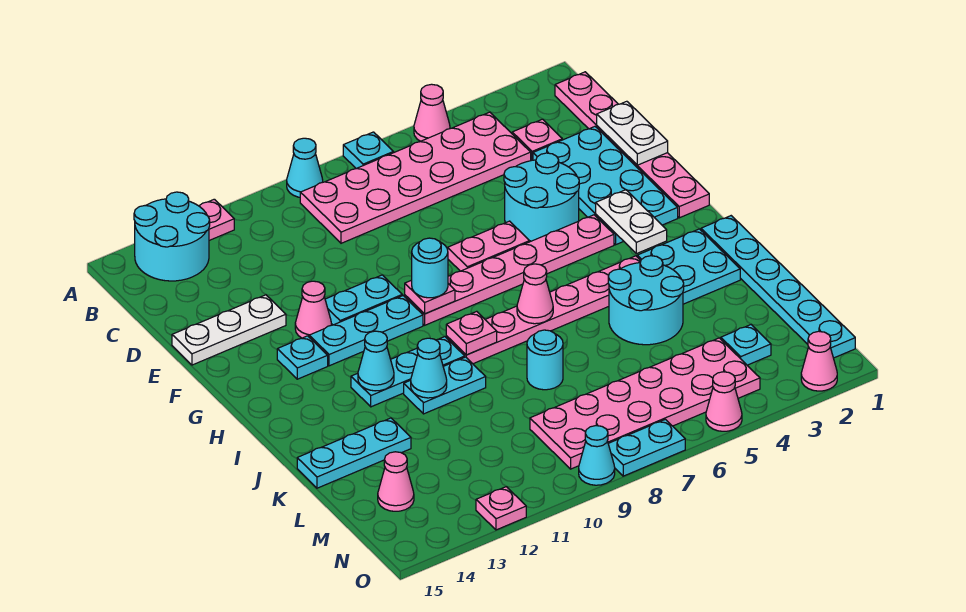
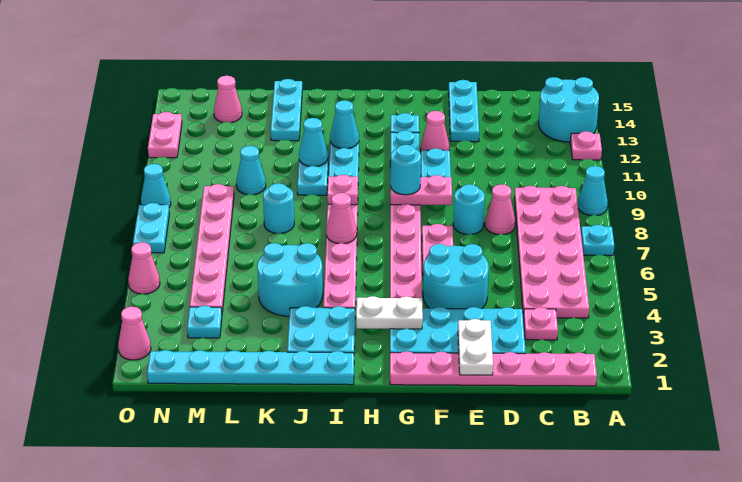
pink cone A5 level 1 -> pink cone D8 level 1
white plate D1:E1 level 2 -> white plate E1:E2 level 2
none -> cyan round brick E8 level 1
white plate E13:E15 level 1 -> cyan plate E13:E15 level 1
pink plate G9 level 2 -> pink plate F9:G9 level 2
none -> cyan cone L10 level 1
pink plate M4:N9 level 1 -> pink plate M4:M9 level 1
pink plate O12 level 1 -> pink plate O12:O13 level 1

